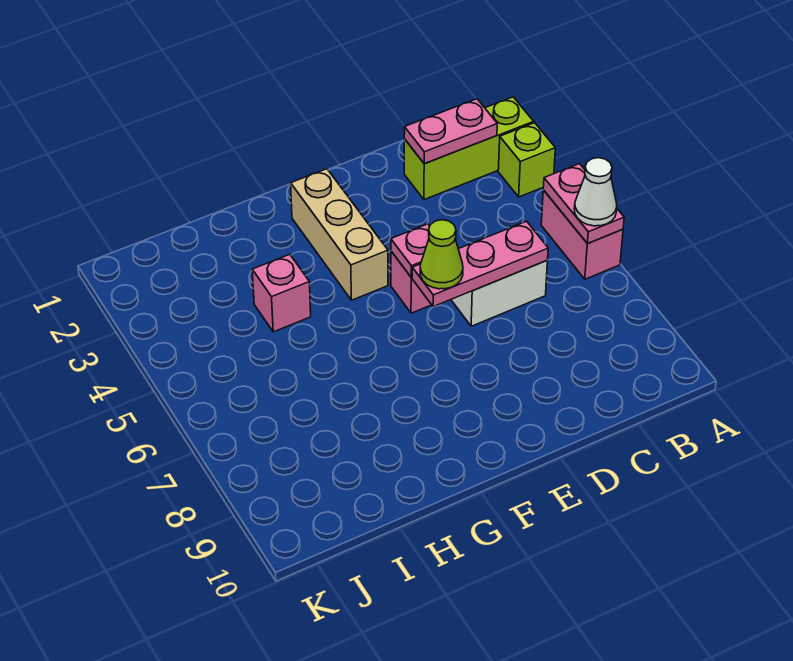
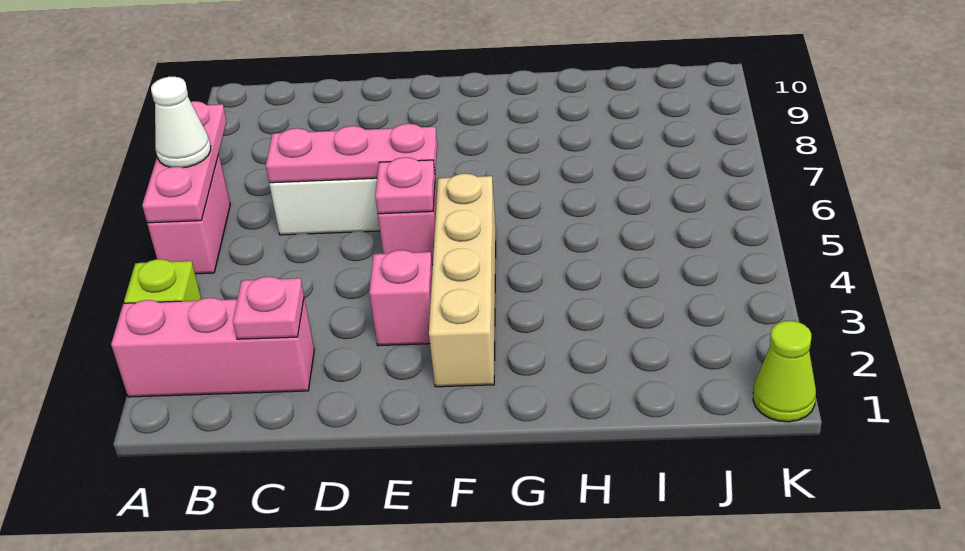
lime brick A2:C2 level 1 -> pink brick A2:C2 level 1
pink plate A5:A6 level 2 -> pink plate A5:A7 level 2
pink plate B2:C2 level 2 -> pink plate C2 level 2
lime cone E6 level 3 -> lime cone K1 level 1
tan brick F2:F4 level 1 -> tan brick F2:F5 level 1
pink brick H4 level 1 -> pink brick E3 level 1

